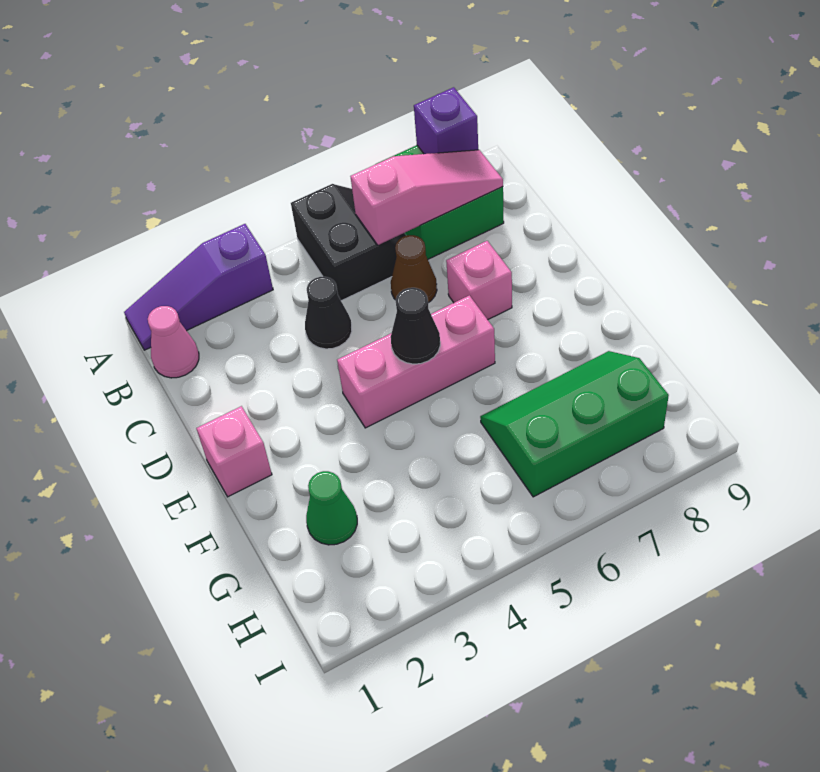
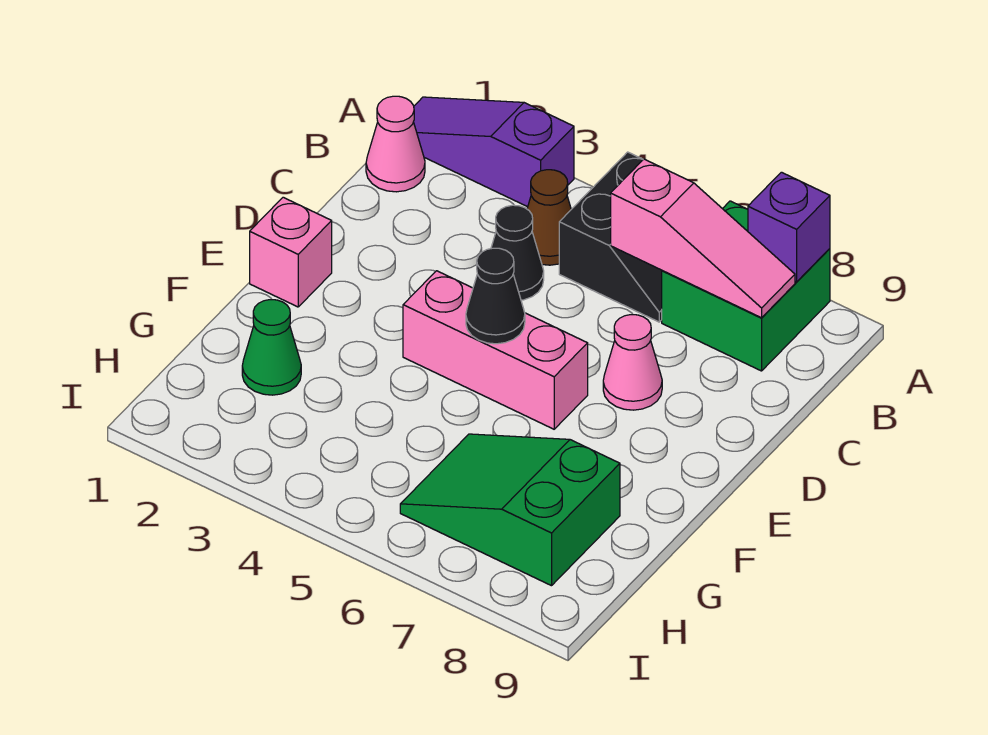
brown cone C6 level 1 -> brown cone B4 level 1
pink brick D7 level 1 -> pink cone D7 level 1
green slope G6:H8 level 1 top H -> green slope G6:H8 level 1 top 8

